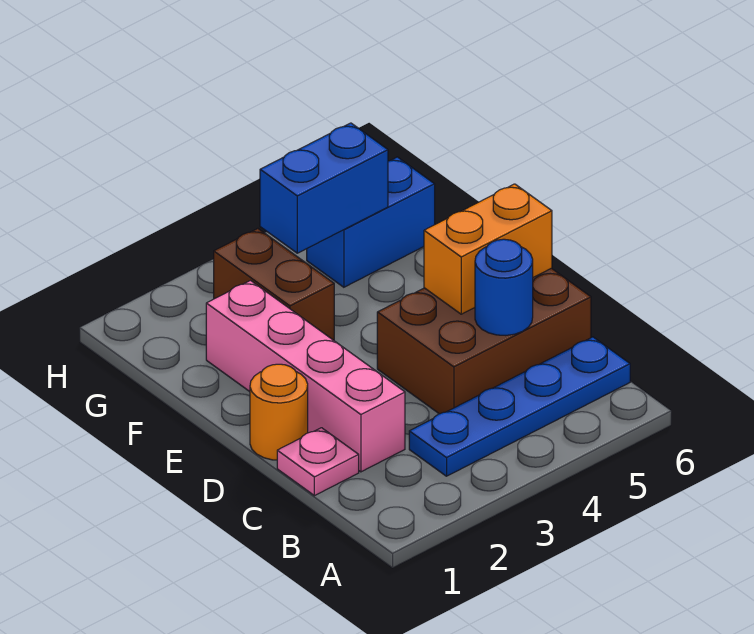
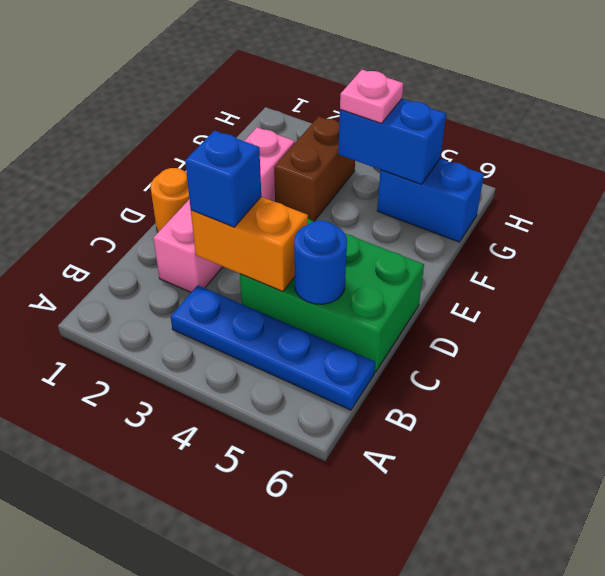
pink plate C1 level 1 -> pink plate G4 level 3
none -> blue brick C3 level 3
brown brick C4:D6 level 1 -> green brick C4:D6 level 1
orange brick D5:D6 level 2 -> orange brick C3:C4 level 2

